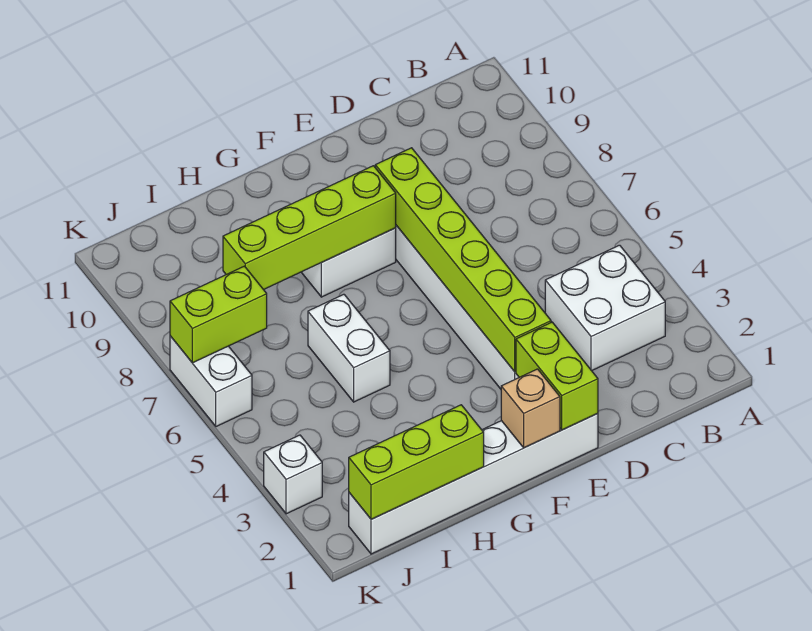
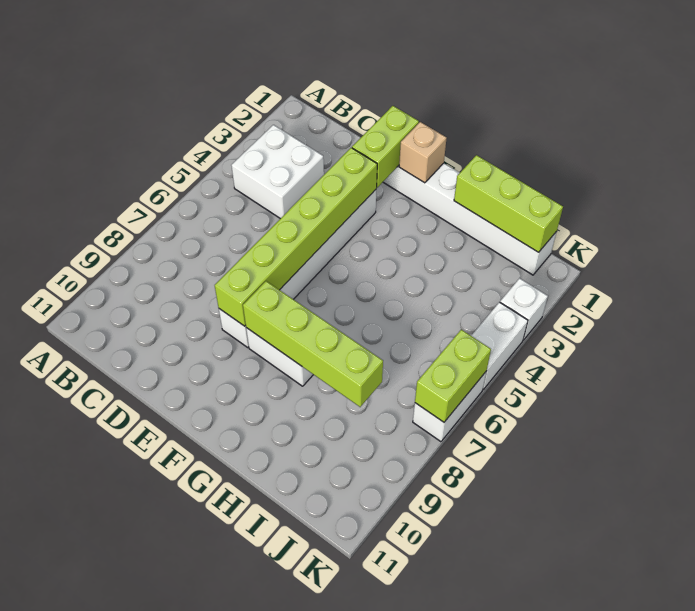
white brick H5:H6 level 1 -> white brick K4:K5 level 1
lime brick J7:K7 level 2 -> lime brick K6:K7 level 2

